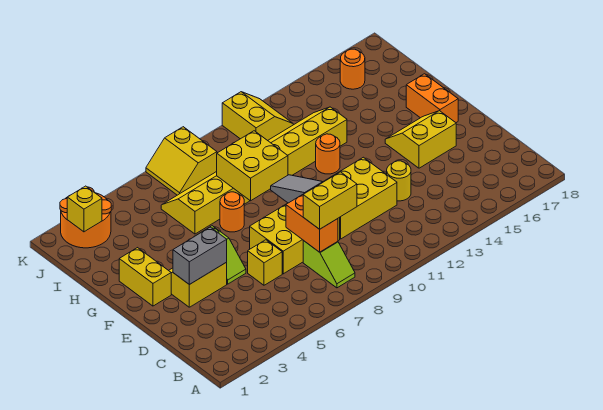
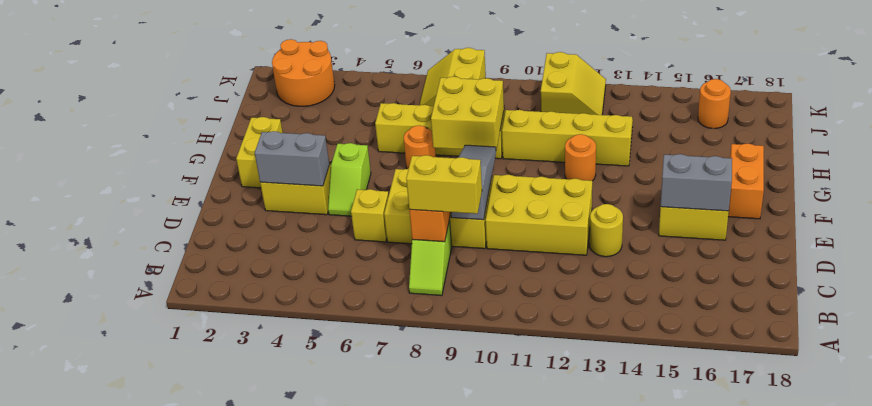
none -> grey brick E15:E16 level 2
yellow brick J2 level 2 -> none

